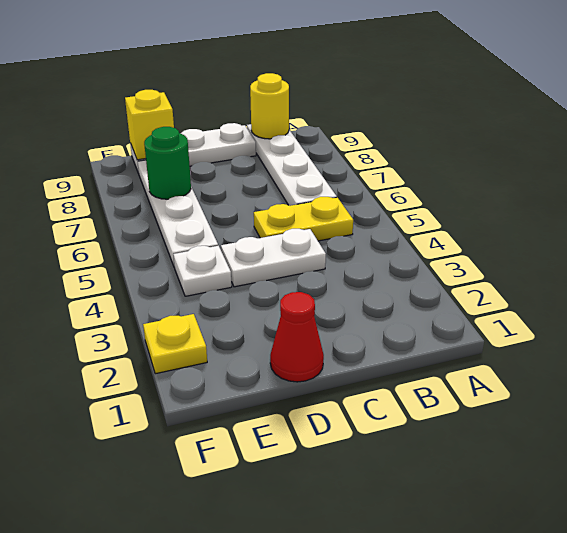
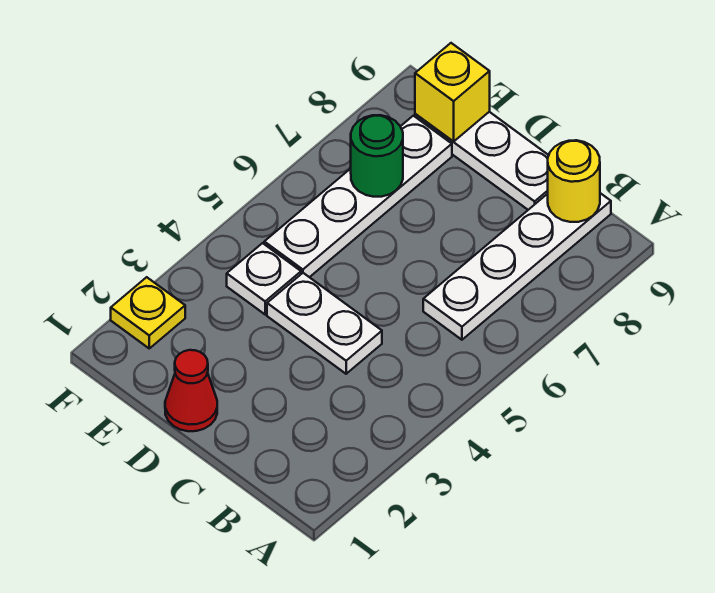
yellow plate B5:C5 level 1 -> none

